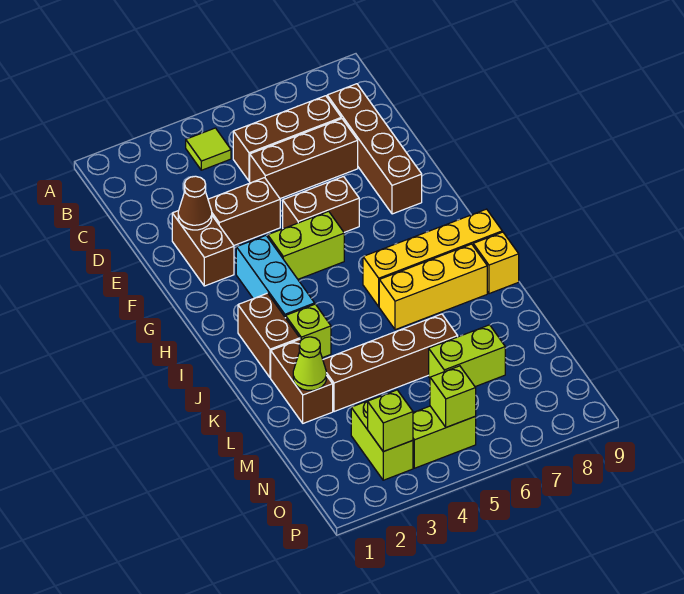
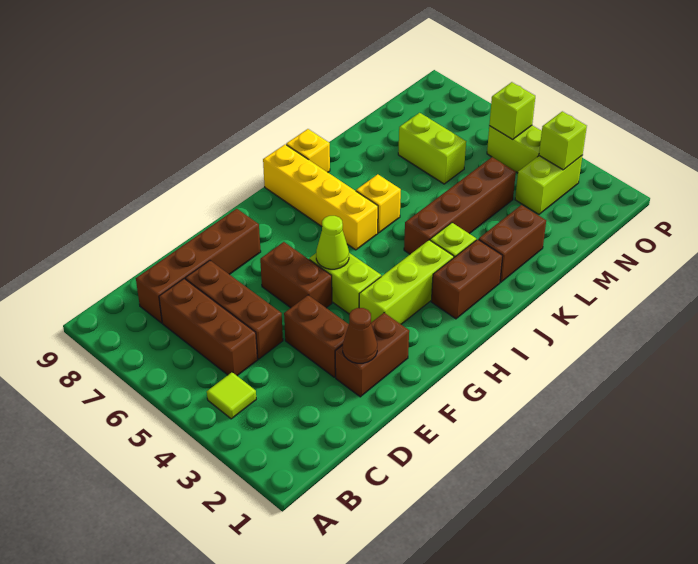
cyan brick G3:I3 level 1 -> lime brick G3:I3 level 1
yellow brick J6:J8 level 1 -> yellow brick J6 level 1
lime cone L2 level 2 -> lime cone G5 level 2
brown brick L3:L6 level 1 -> brown brick J4:M4 level 1

